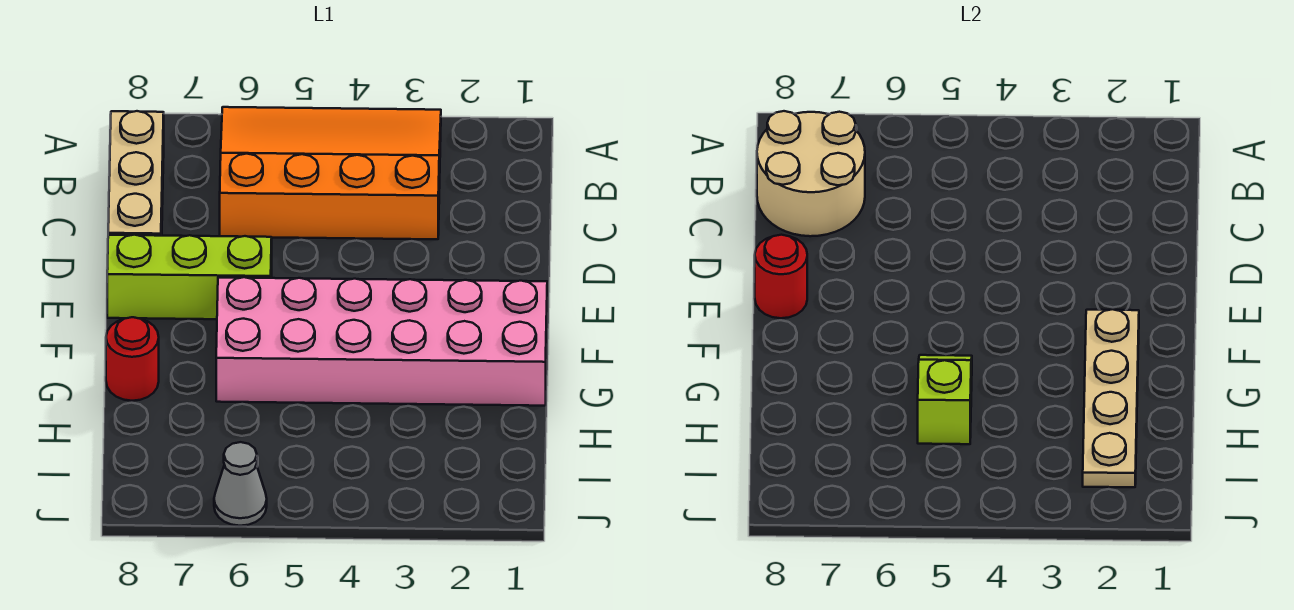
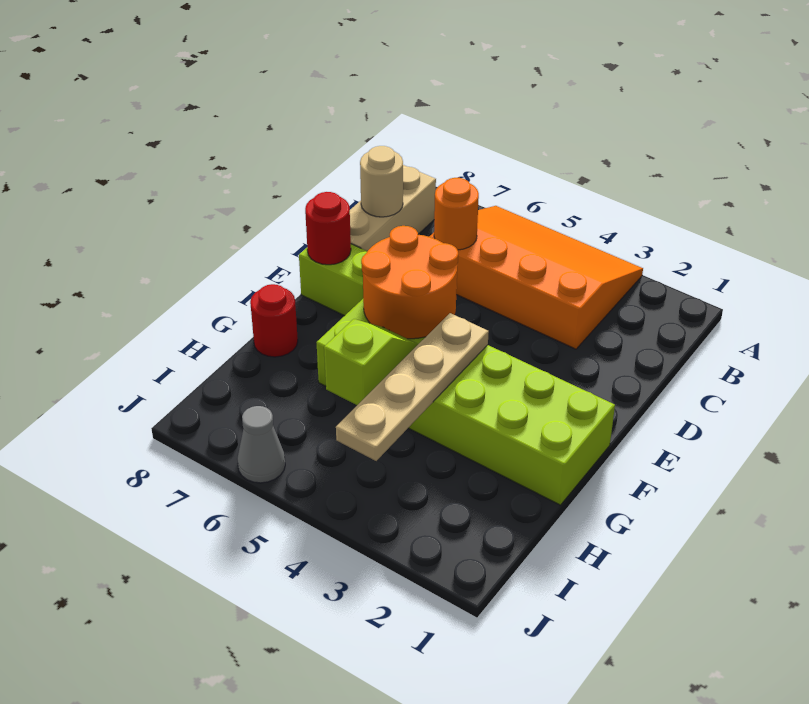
tan round brick B7:C8 level 2 -> tan round brick C8 level 2
none -> orange round brick C6 level 2
none -> orange round brick E5:F6 level 2
pink brick F1:G6 level 1 -> lime brick F1:G6 level 1
tan plate F2:I2 level 2 -> tan plate F4:I4 level 2

